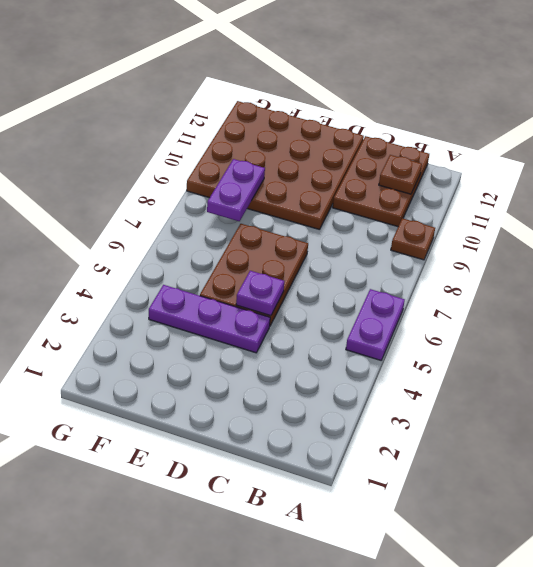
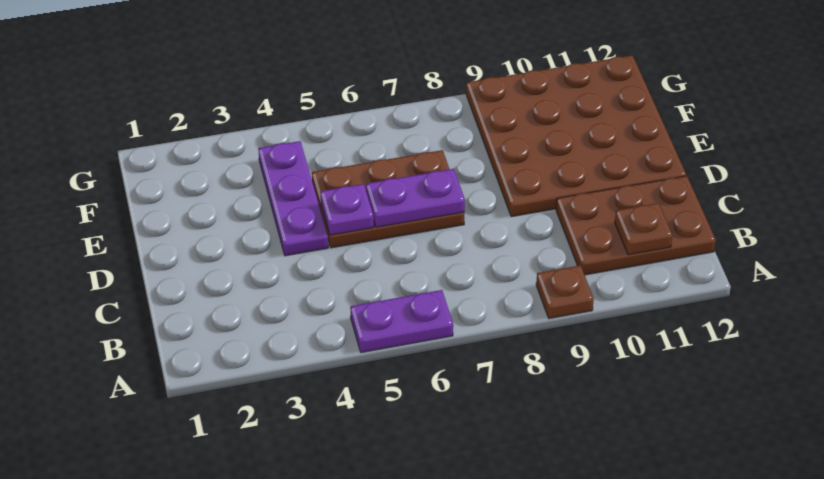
purple plate F8:F9 level 2 -> purple plate D6:D7 level 2

